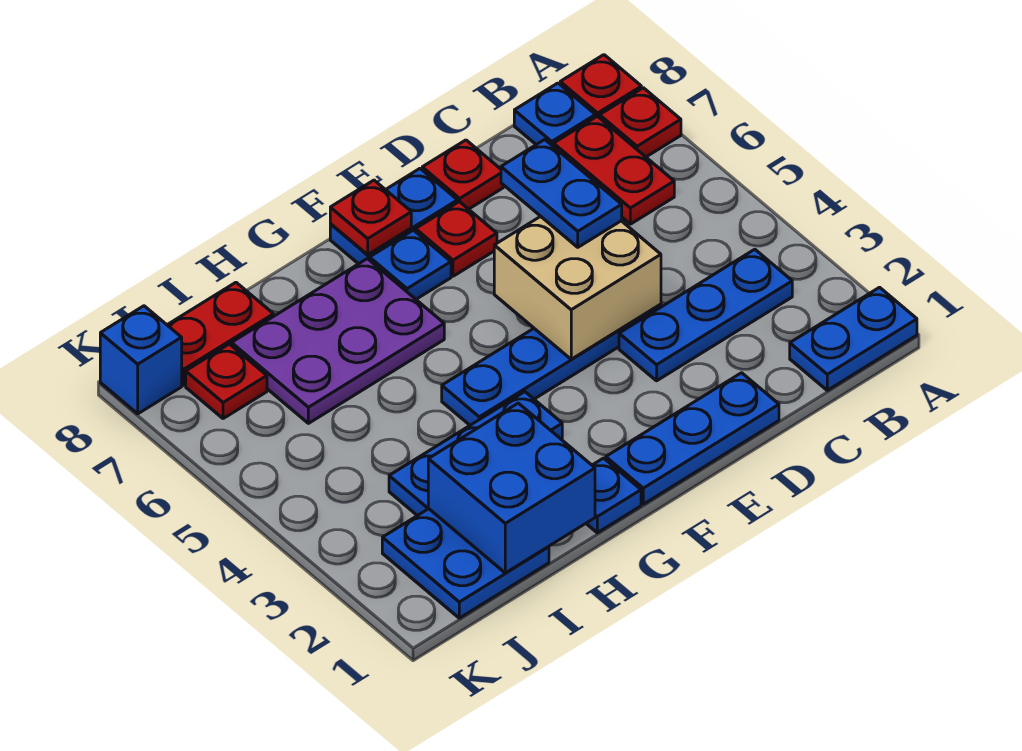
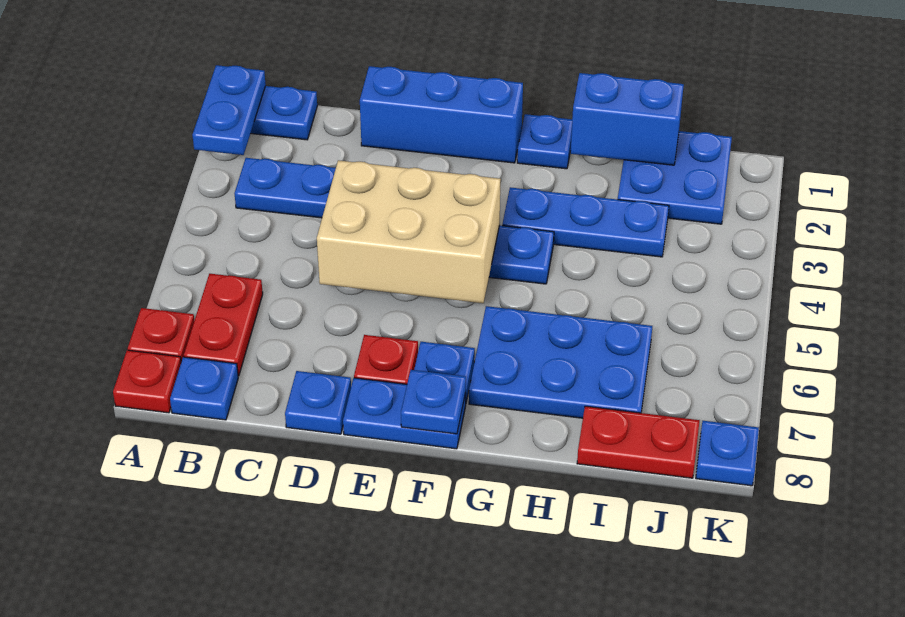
blue plate D1:F1 level 1 -> blue brick D1:F1 level 1
tan brick D4:E5 level 2 -> tan brick D4:F5 level 2
blue plate D5:D6 level 3 -> blue plate A1:A2 level 2
red plate D8 level 1 -> blue plate D8 level 1
red plate F8 level 2 -> blue plate F8 level 2
purple plate G6:I7 level 1 -> blue plate G6:I7 level 1
blue brick H1:I2 level 2 -> blue brick H1:I1 level 2
red plate J7 level 1 -> none
blue brick K8 level 1 -> blue plate K8 level 1

